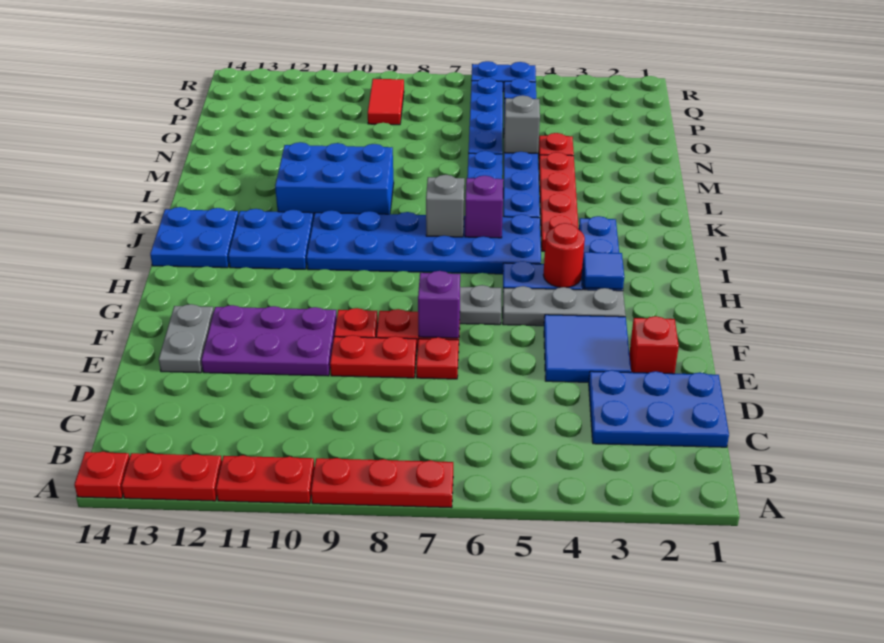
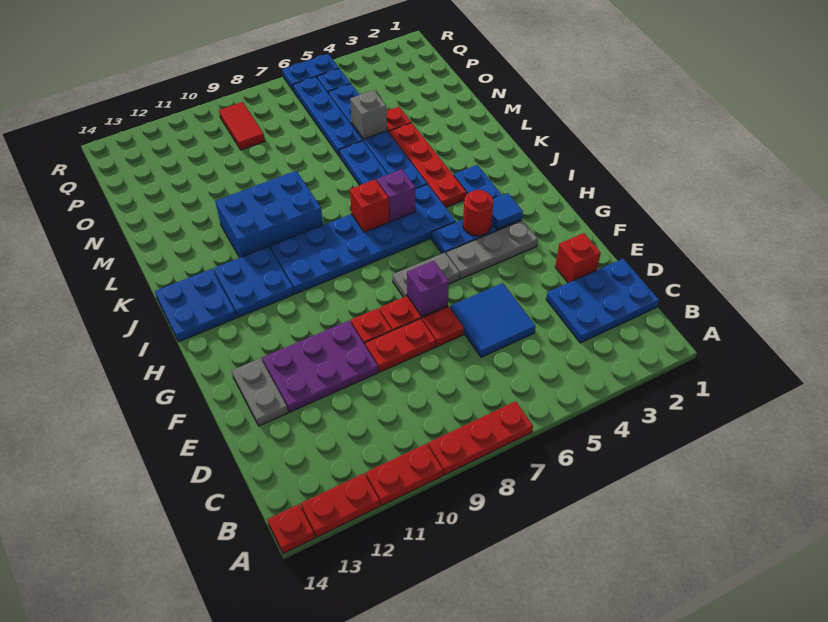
blue tile E3:F4 level 1 -> blue tile D5:E6 level 1
grey brick J7 level 2 -> red brick J7 level 2

